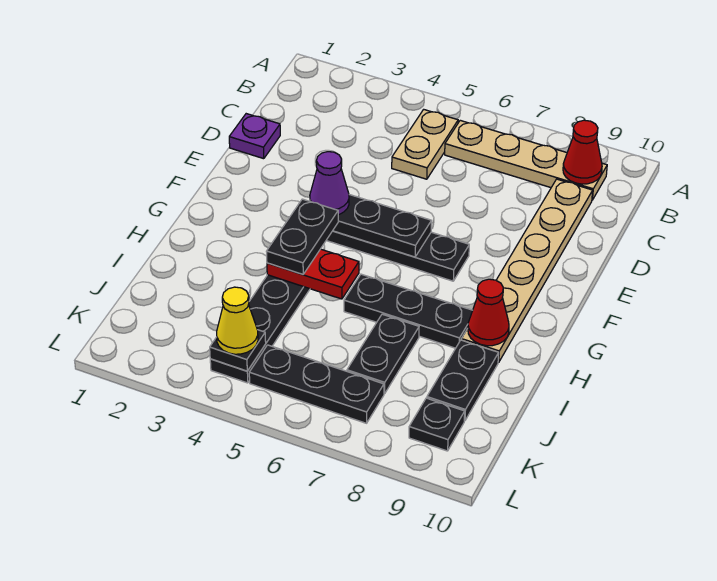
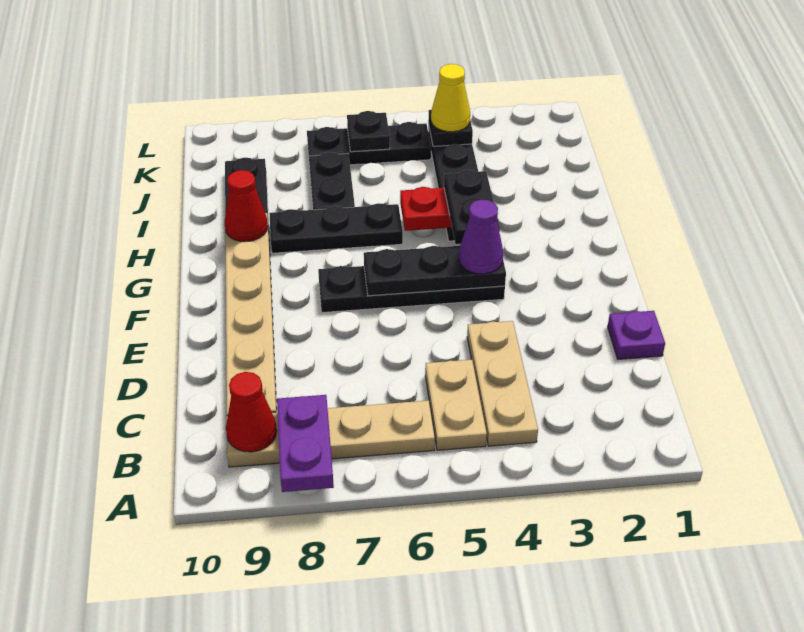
none -> purple plate A8:B8 level 2
none -> tan plate B4:D4 level 1
black plate K9 level 1 -> black plate K6 level 2

